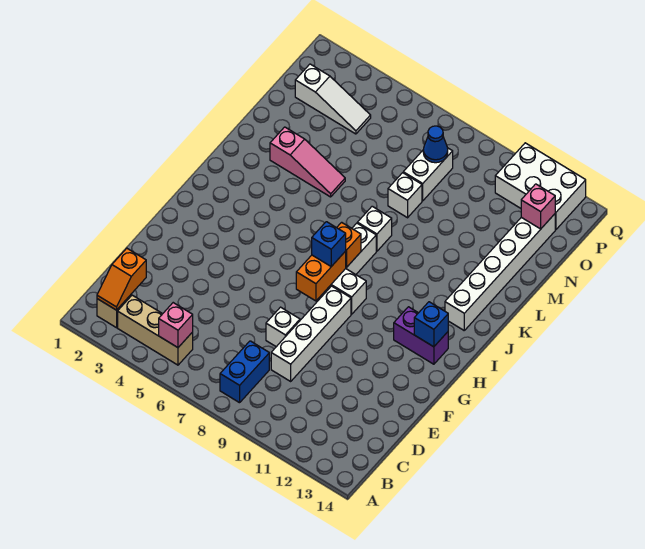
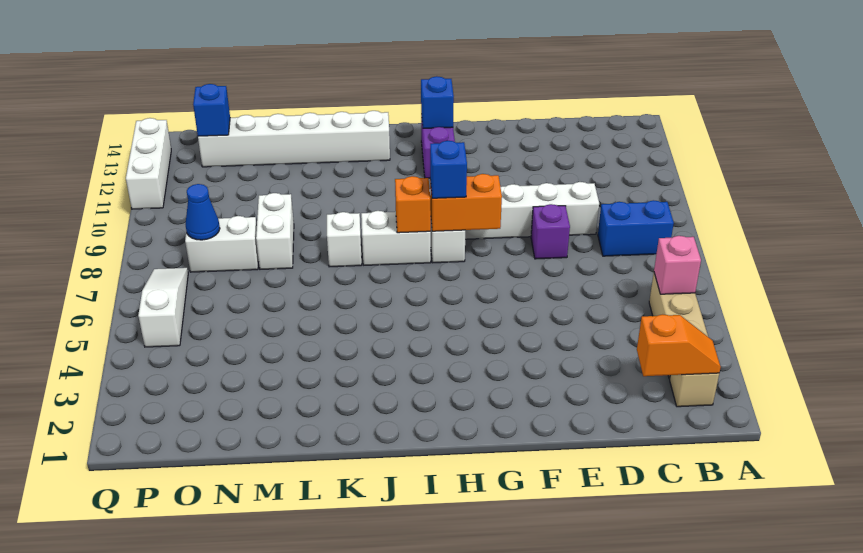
white brick E8 level 1 -> purple brick E8 level 1
pink slope L3:L5 level 1 top 3 -> none
white brick M8 level 1 -> white brick M8:M9 level 1
white slope O2:O4 level 1 top 2 -> white slope P5:P7 level 1 top 5
pink brick O13 level 2 -> blue brick O13 level 2
white brick P11:Q13 level 1 -> white brick Q11:Q13 level 1

